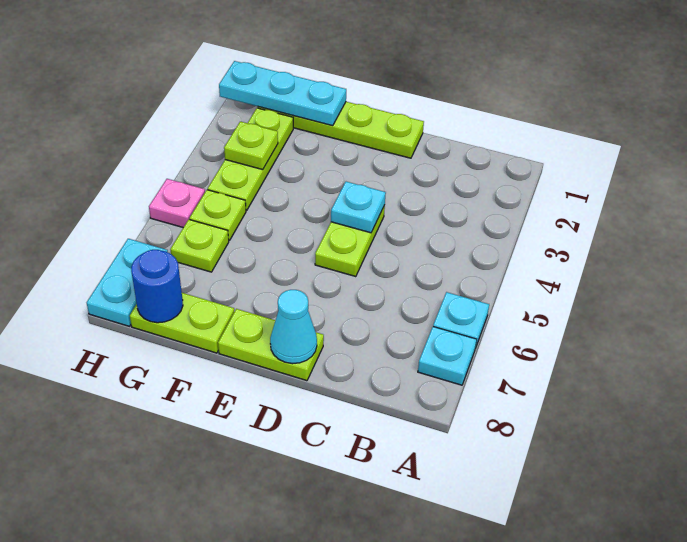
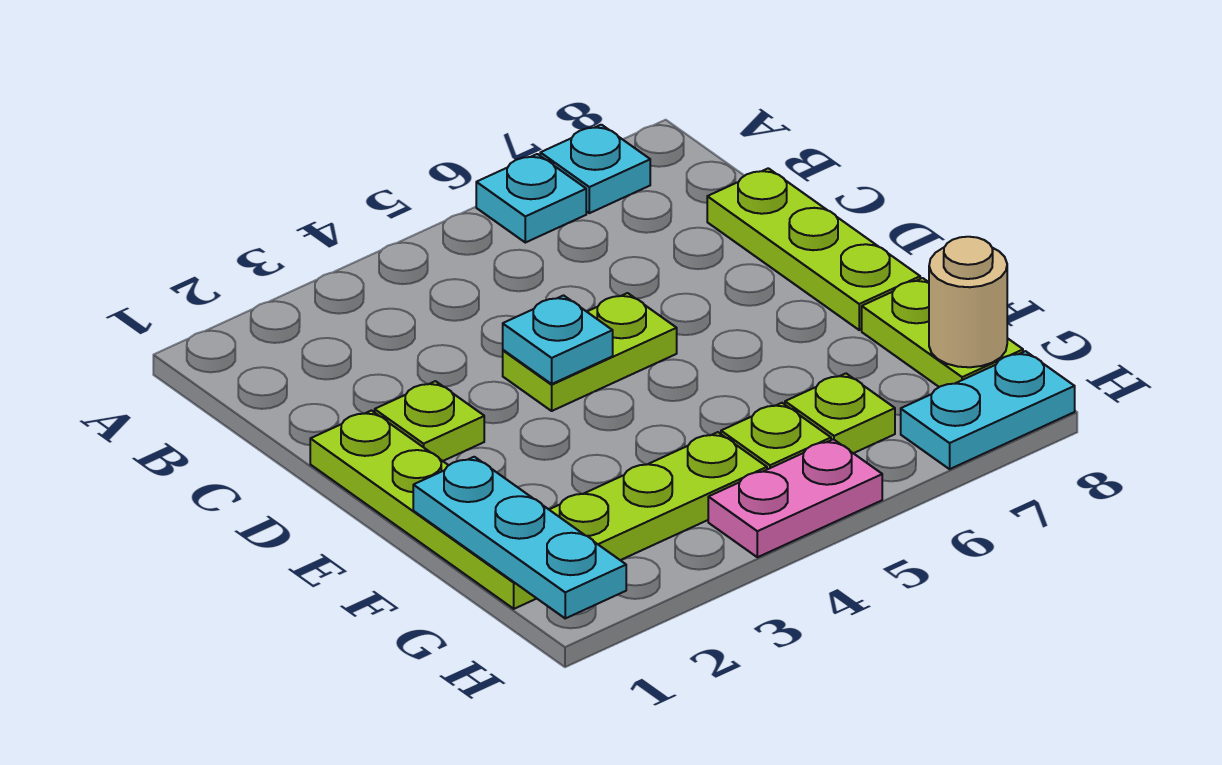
lime plate D8:E8 level 1 -> lime plate C8:E8 level 1
cyan cone D8 level 2 -> none
lime plate G3 level 2 -> lime plate D2 level 1
blue round brick G8 level 2 -> tan round brick G8 level 2
pink plate H5 level 1 -> pink plate H4:H5 level 1

